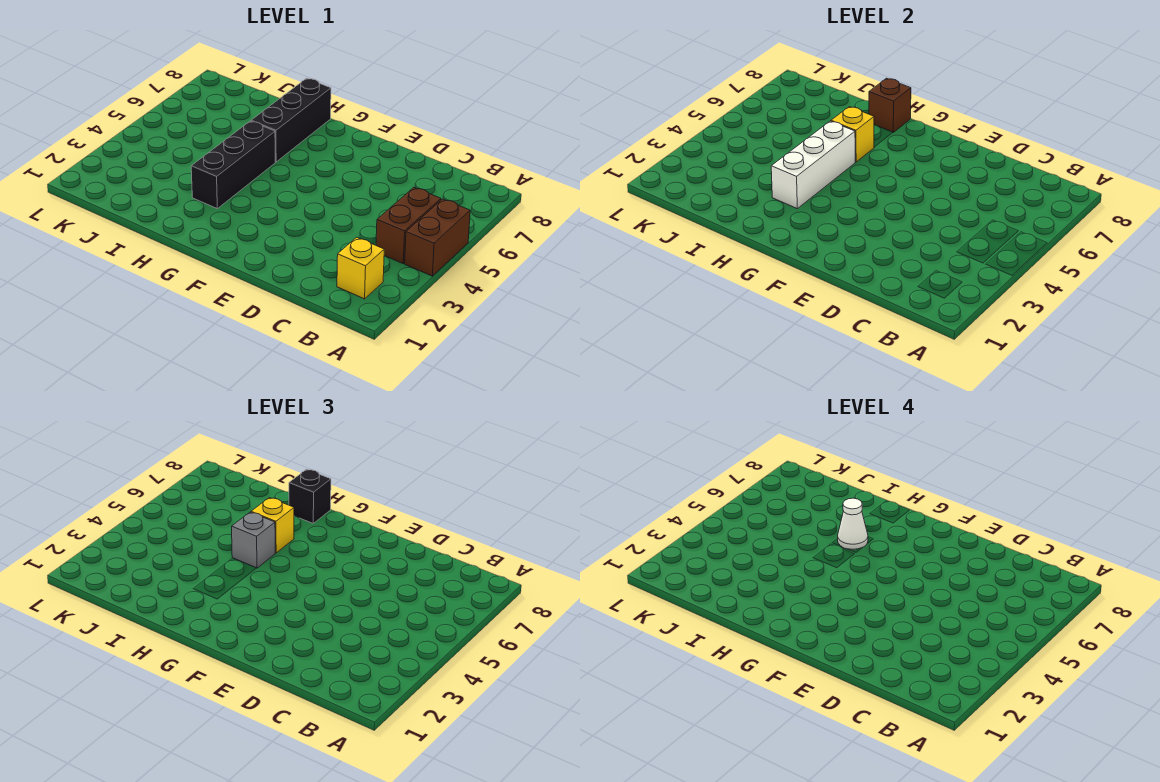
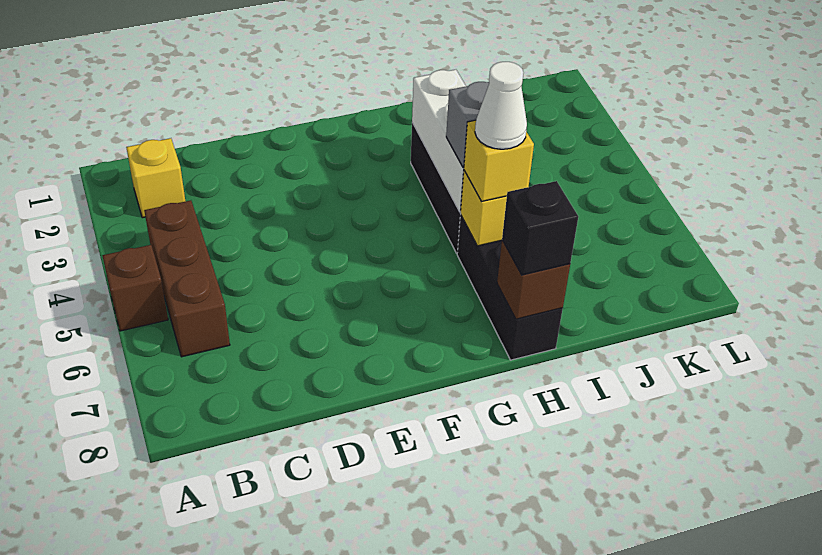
brown brick A4:A5 level 1 -> brown brick A5 level 1
brown brick B4:B5 level 1 -> brown brick B4:B6 level 1

